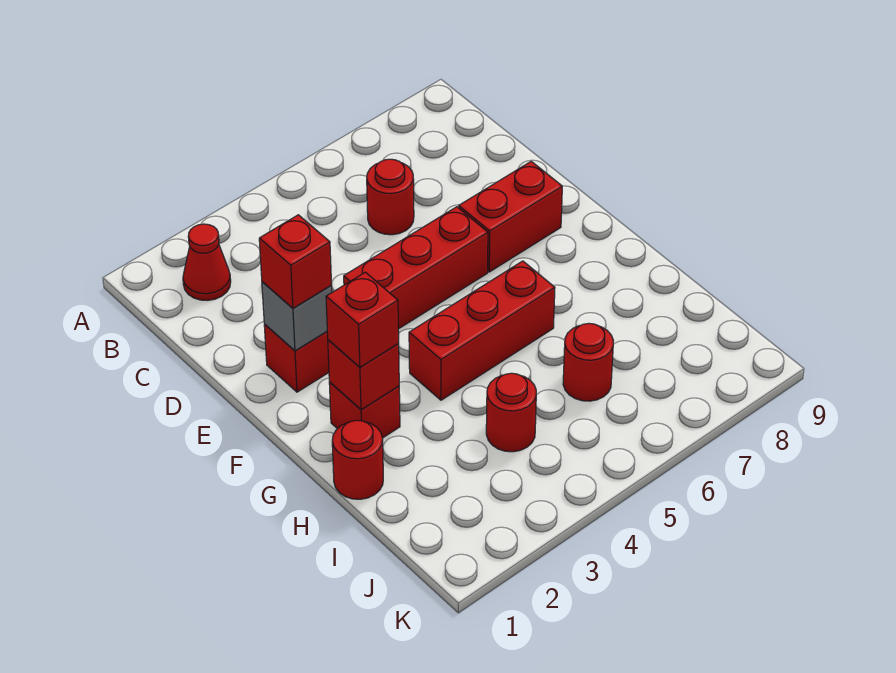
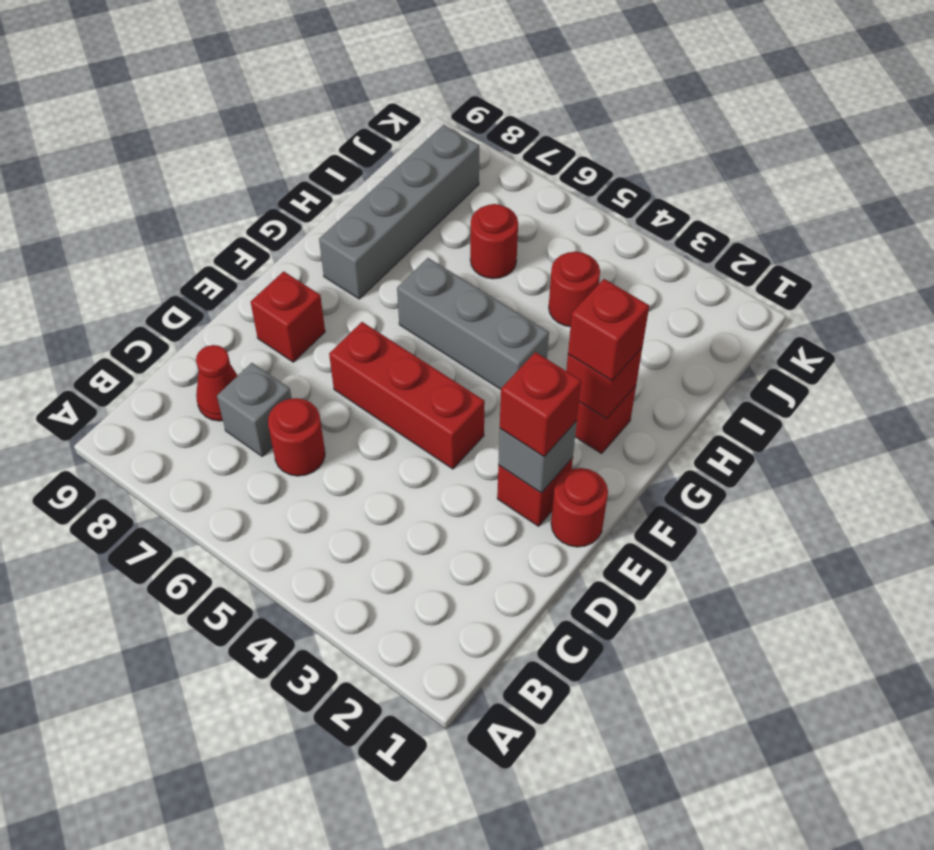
red cone B2 level 1 -> red cone C8 level 1
none -> grey brick C7 level 1
red brick E7:E8 level 1 -> red brick E8 level 1
red brick G4:G6 level 1 -> grey brick G4:G6 level 1
none -> grey brick G8:J8 level 1
red round brick H1 level 1 -> red round brick E1 level 1

